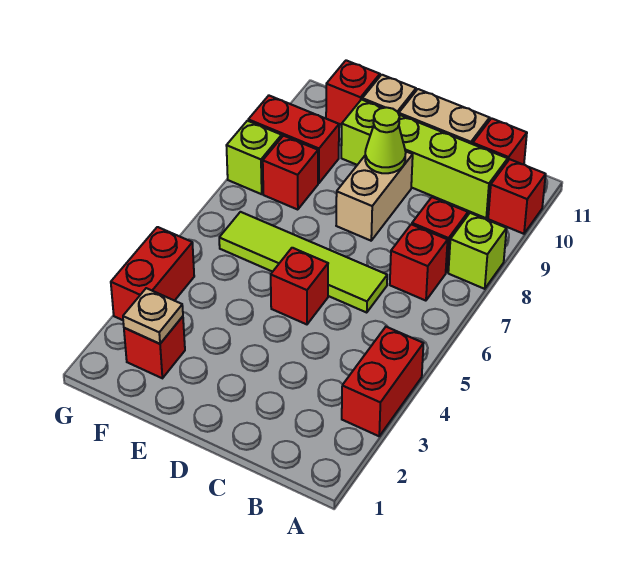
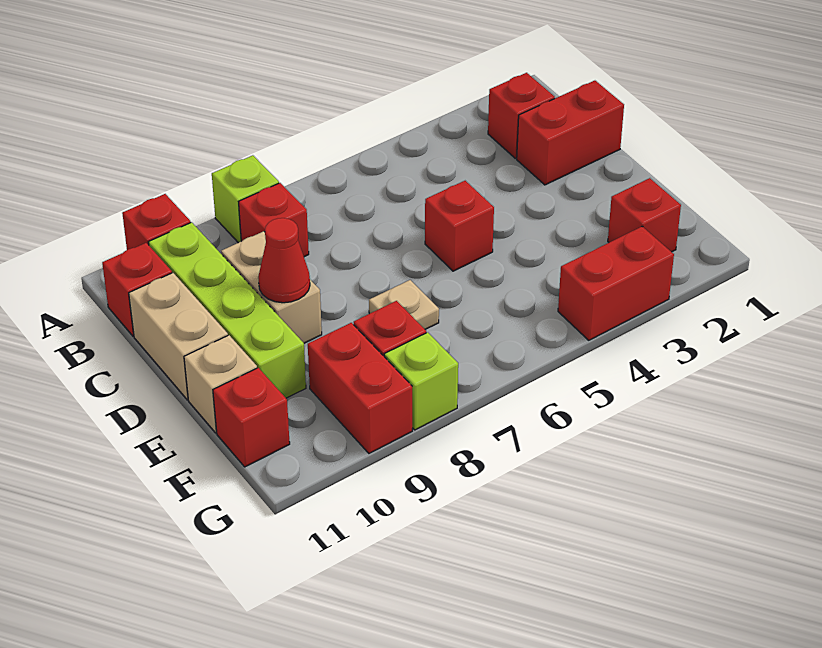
red brick A3:A4 level 1 -> red brick C1:C2 level 1
red brick B7 level 1 -> red brick B2 level 1
lime tile C6:F6 level 1 -> none
tan brick D8:D9 level 1 -> tan brick C9:D9 level 1
lime cone D9 level 2 -> red cone D9 level 2
tan plate F2 level 2 -> tan plate E7 level 1

